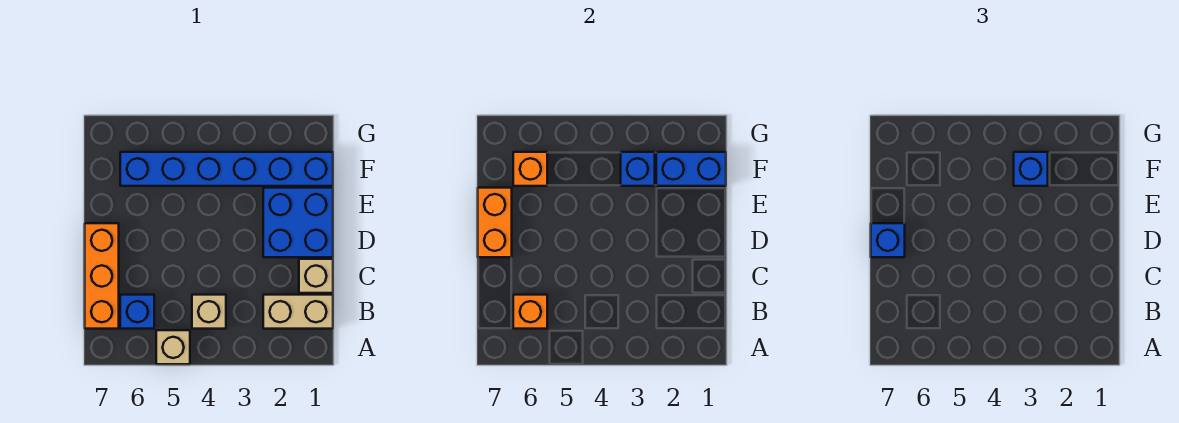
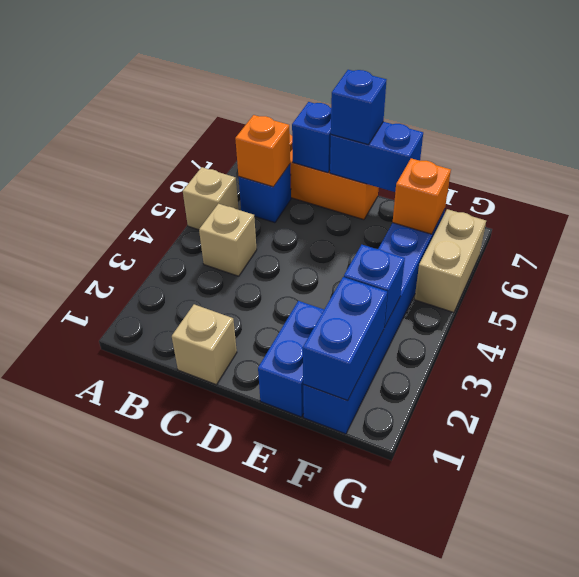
tan brick B1:B2 level 1 -> tan brick G5:G6 level 1
blue brick D1:E2 level 1 -> blue brick E1:E2 level 1
orange brick D7:E7 level 2 -> blue brick D7:E7 level 2
blue brick F3 level 3 -> blue brick C7 level 2

